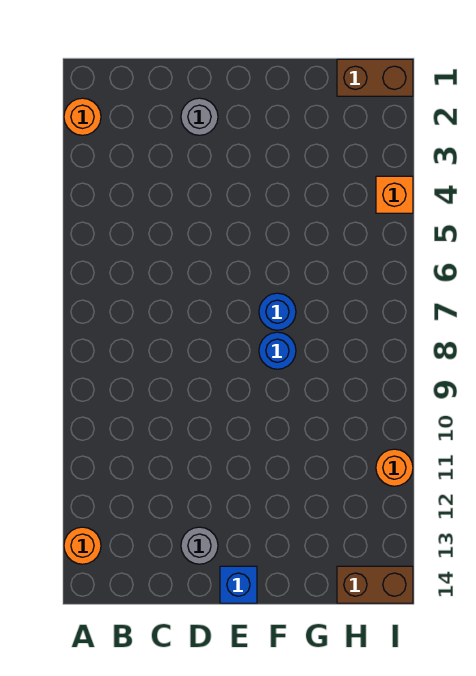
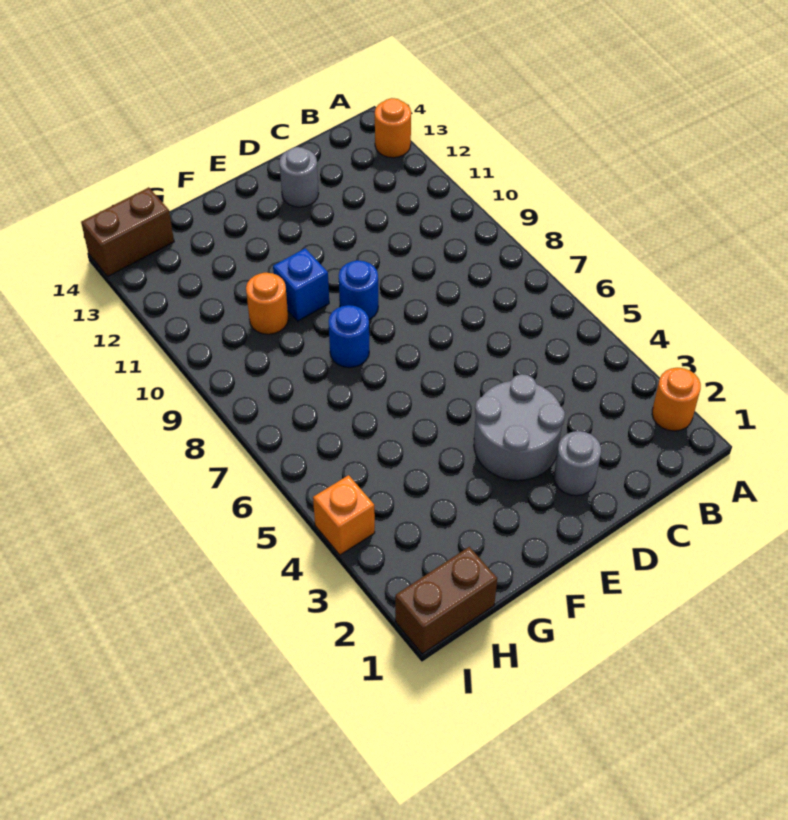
none -> grey round brick D3:E4 level 1
blue brick E14 level 1 -> blue brick F10 level 1
blue round brick F7 level 1 -> blue round brick E9 level 1
orange round brick I11 level 1 -> orange round brick G10 level 1

